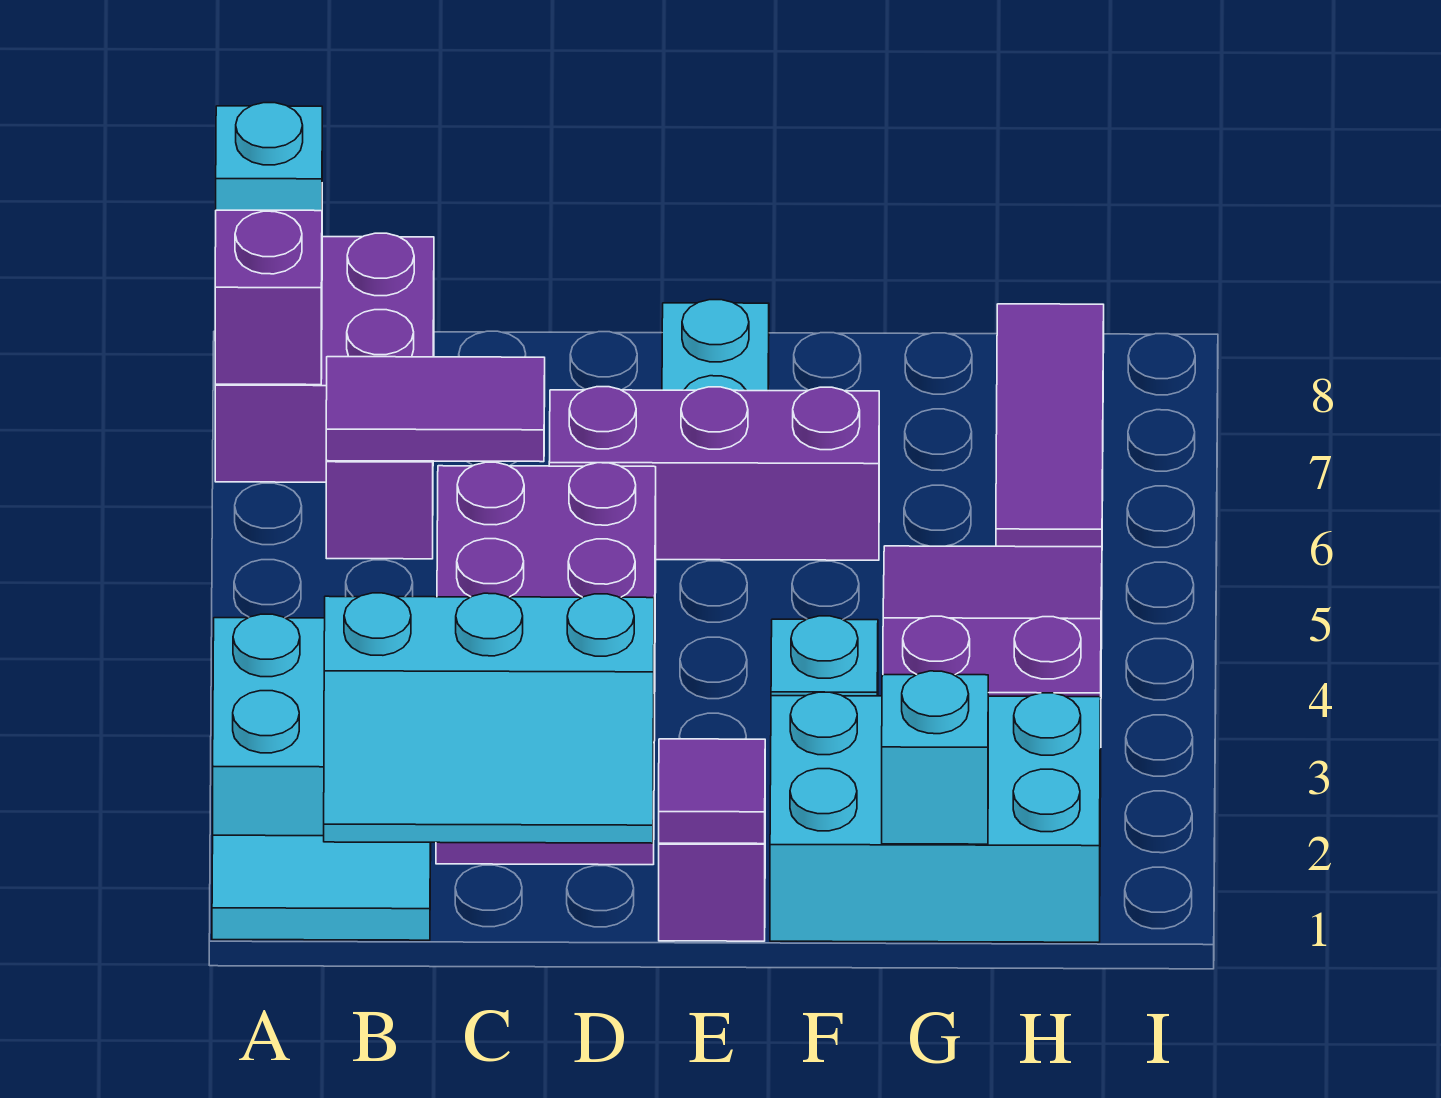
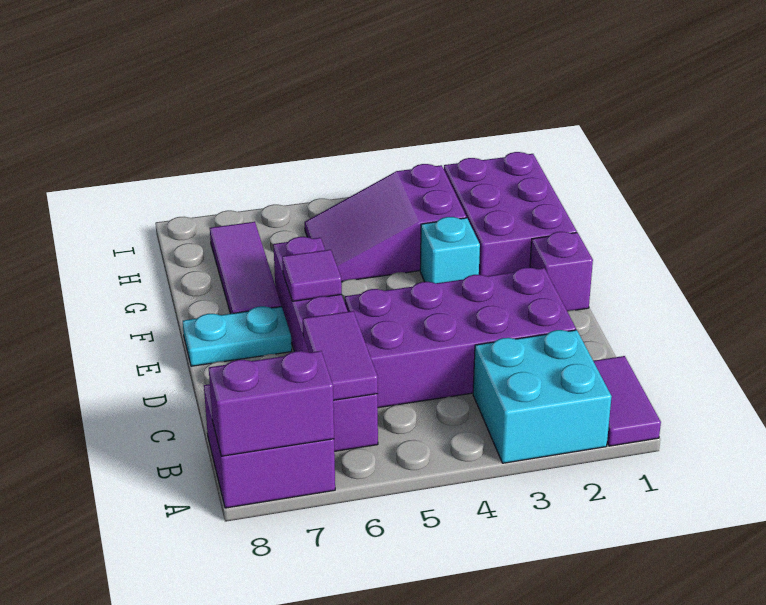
cyan tile A1:B1 level 1 -> purple tile A1:B1 level 1
cyan plate A8 level 3 -> none
cyan slope B1:D2 level 2 top 2 -> none
purple tile E1 level 2 -> purple tile E6 level 2
cyan brick F1:H2 level 1 -> purple brick F1:H2 level 1
cyan brick G1 level 2 -> none
purple tile H6:H8 level 1 -> purple tile F7:H7 level 1

